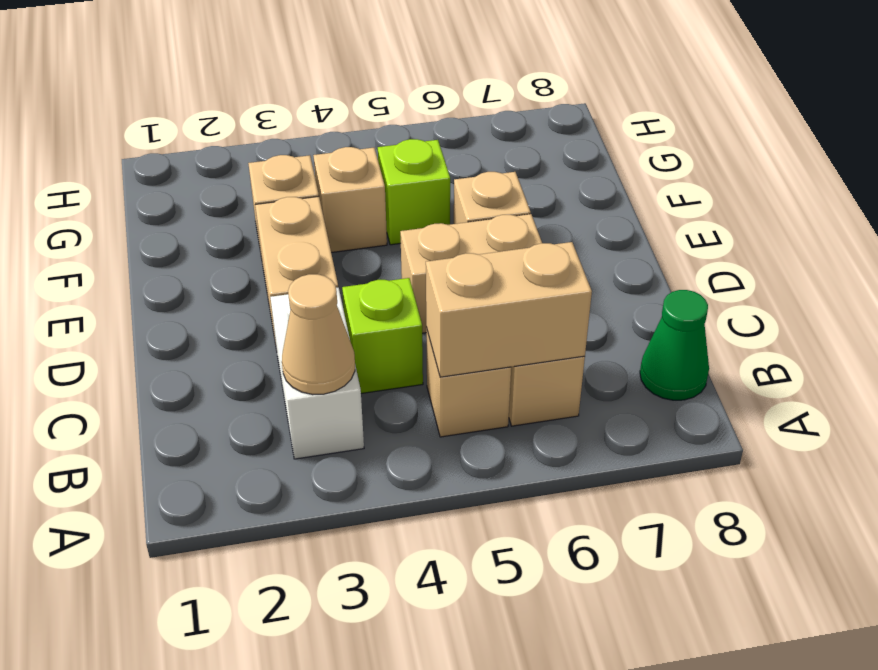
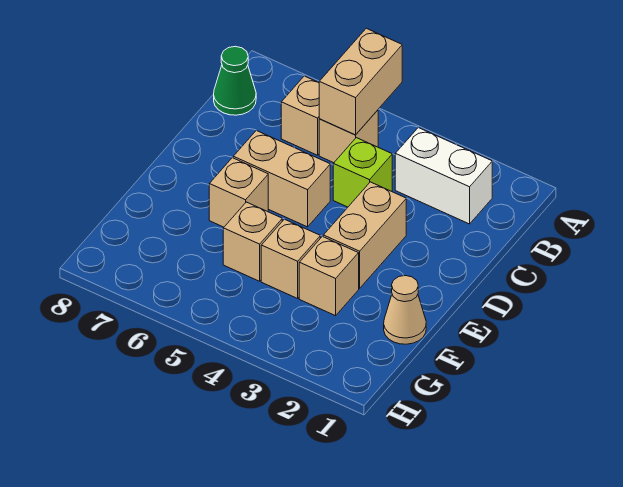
white brick B3:C3 level 1 -> white brick B2:B3 level 1
tan cone B3 level 2 -> tan cone F1 level 1
tan brick B5:B6 level 2 -> tan brick A5:B5 level 2
lime brick F5 level 1 -> tan brick F5 level 1

